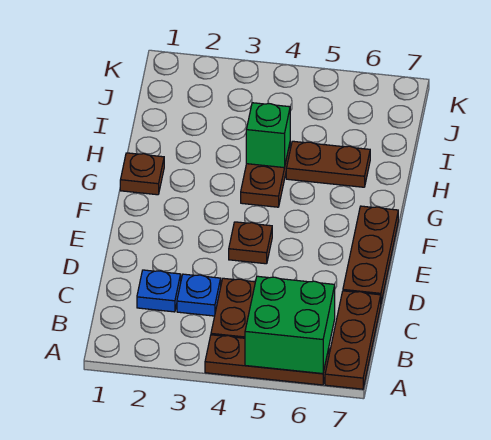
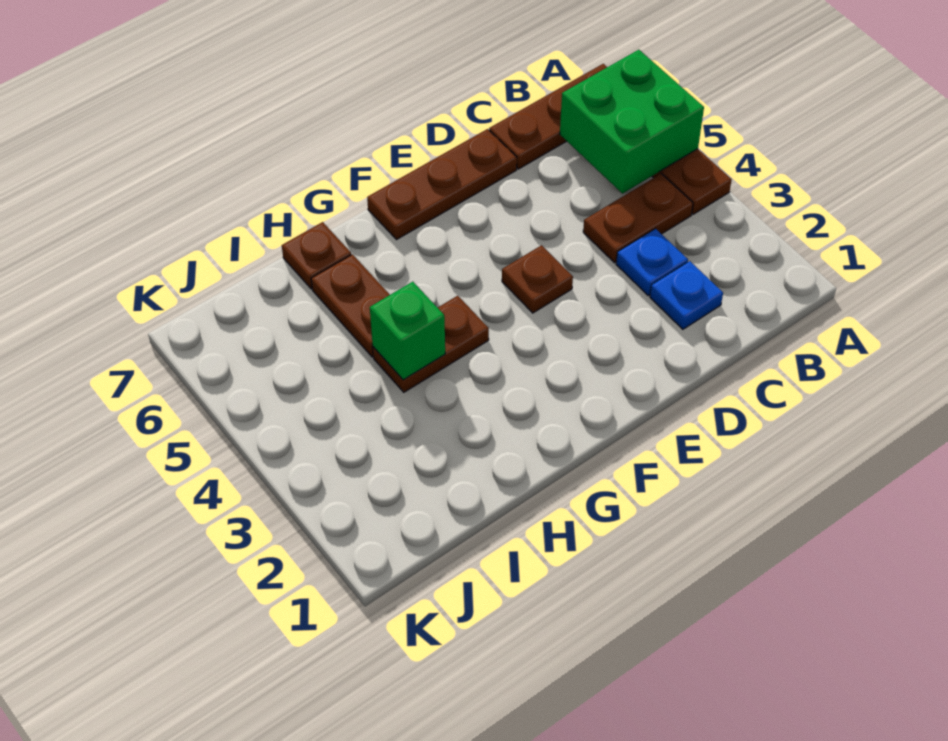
brown plate G1 level 1 -> brown plate H7 level 1

